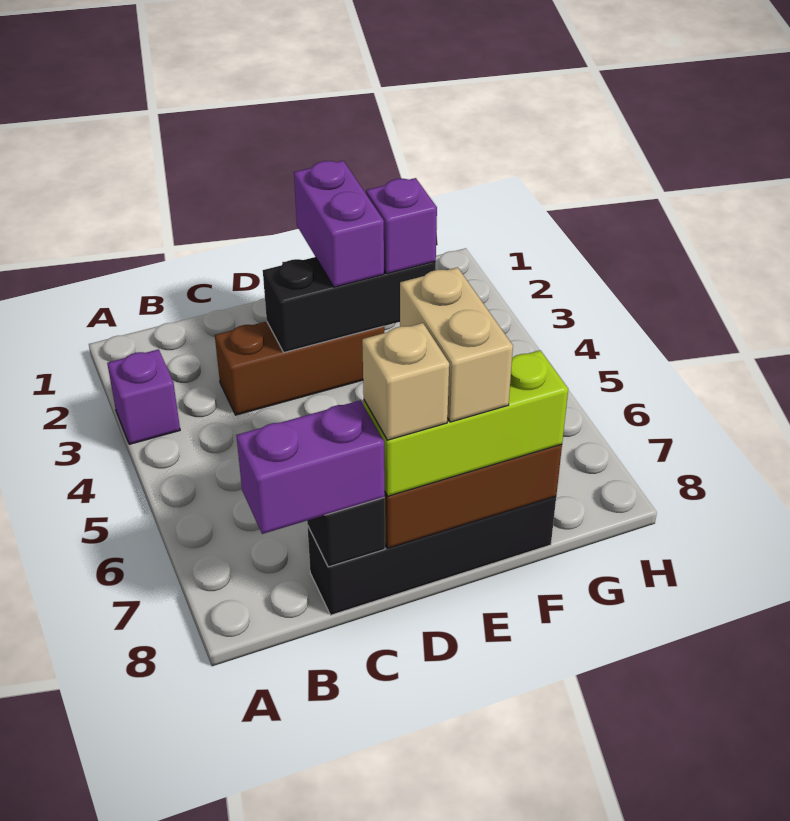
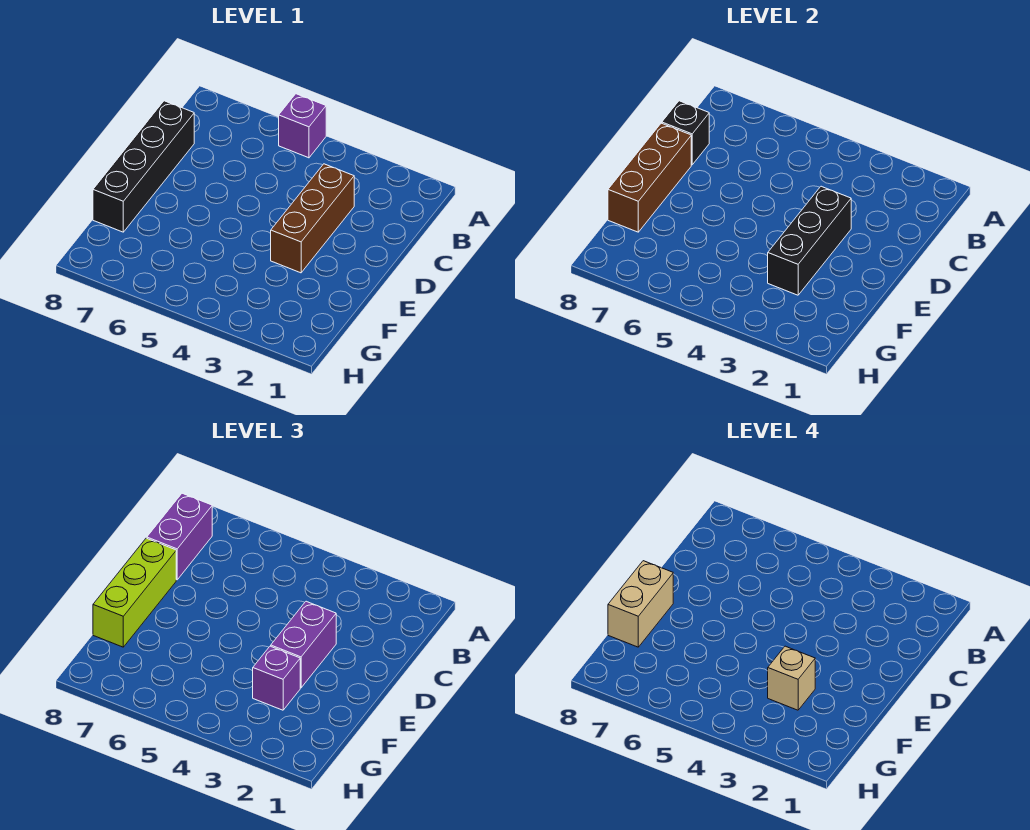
purple brick A3 level 1 -> purple brick A5 level 1
tan brick D8 level 4 -> tan brick F3 level 4
purple brick E2:E3 level 3 -> purple brick D3:E3 level 3
tan brick E7:E8 level 4 -> tan brick E8:F8 level 4

